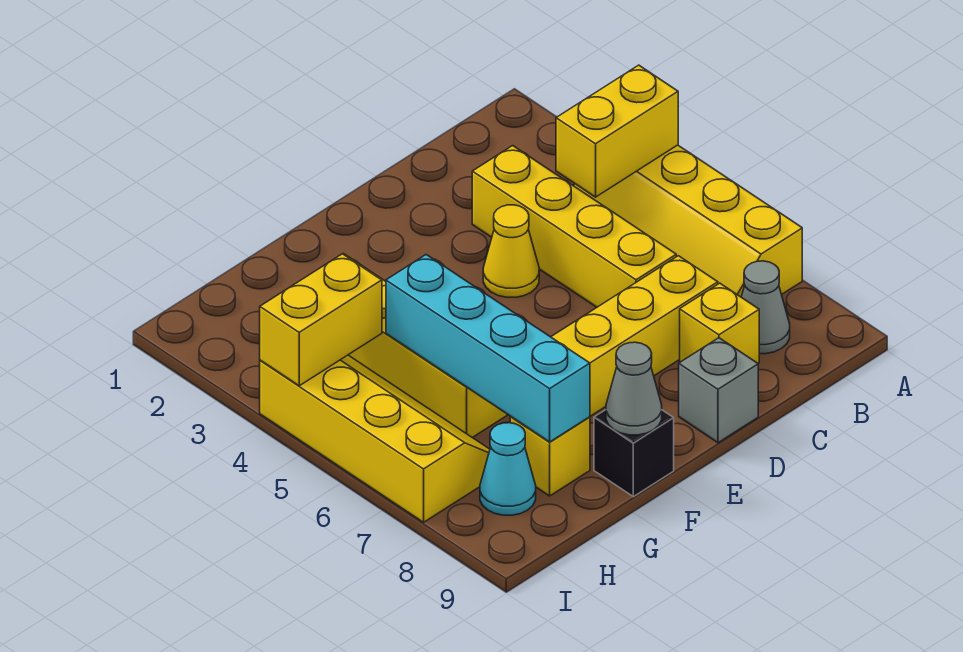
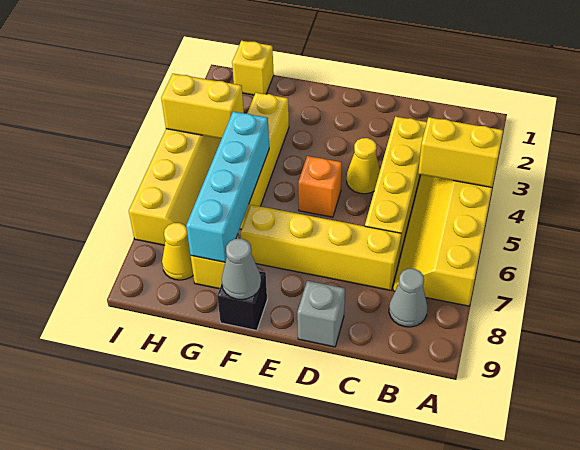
yellow brick C8 level 1 -> yellow brick H1 level 1
none -> orange brick E5 level 1
cyan cone H8 level 1 -> yellow cone H8 level 1

